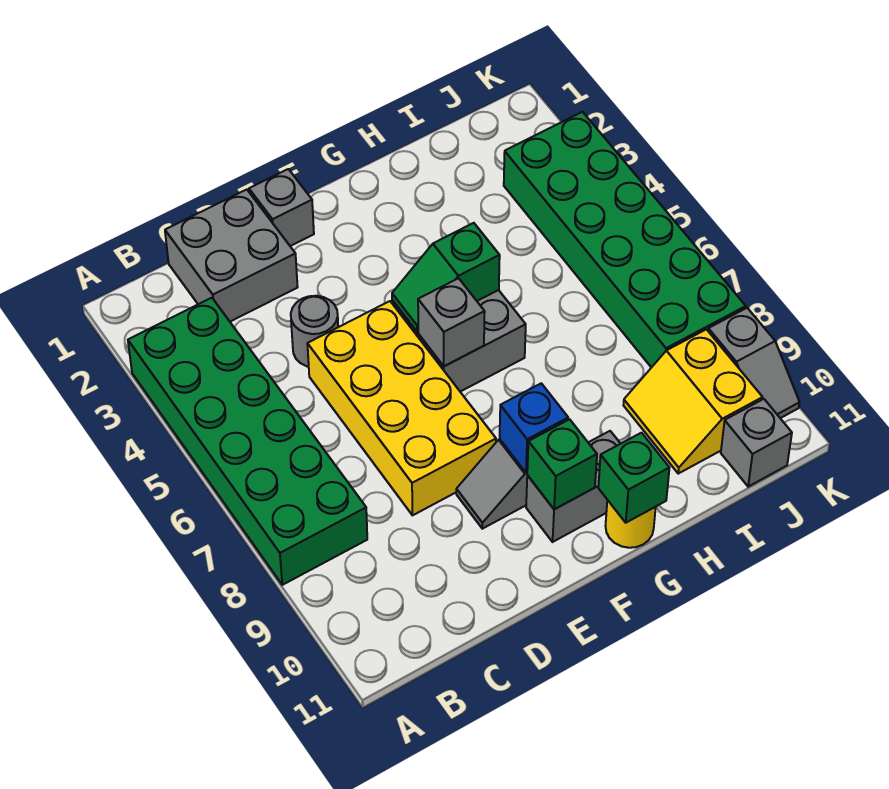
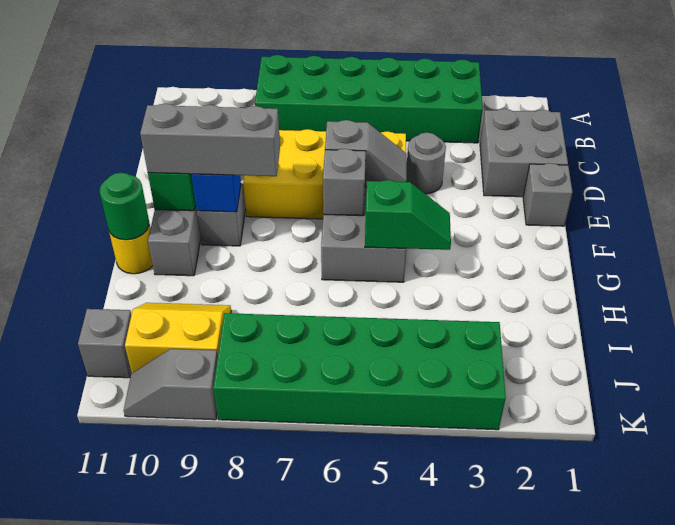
none -> grey slope E5:E6 level 2 top 6
green slope F5:G5 level 2 top G -> green slope G4:G5 level 2 top 5
none -> grey brick F8:F10 level 3
green brick G11 level 2 -> green round brick G11 level 2

